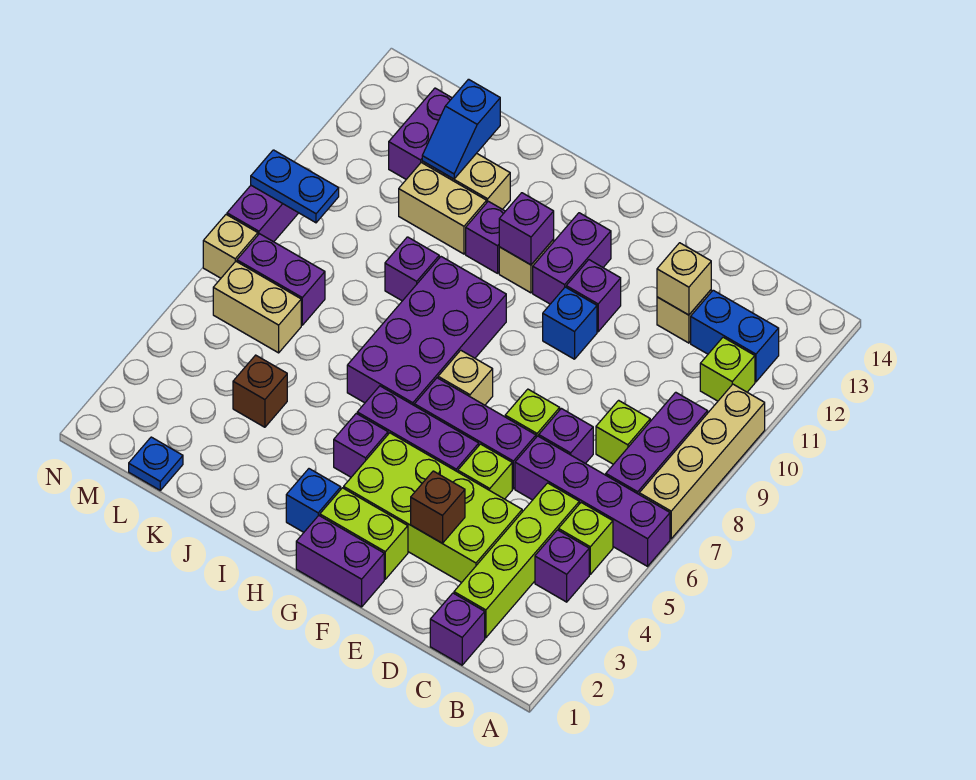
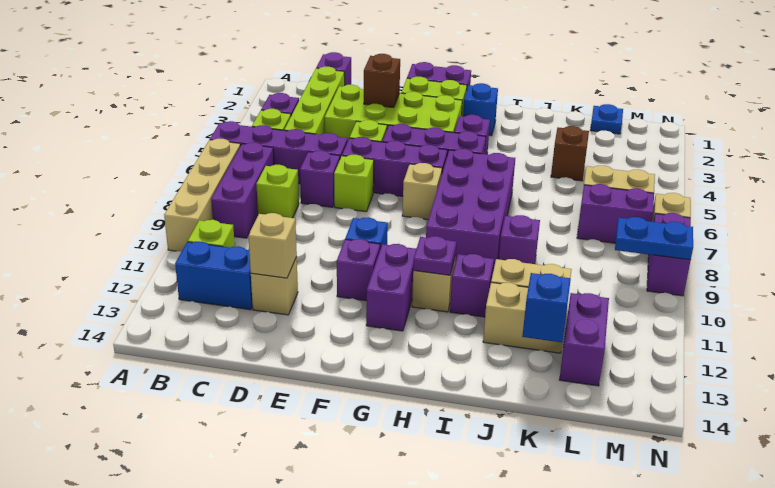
purple brick H11 level 2 -> purple plate H11 level 2

